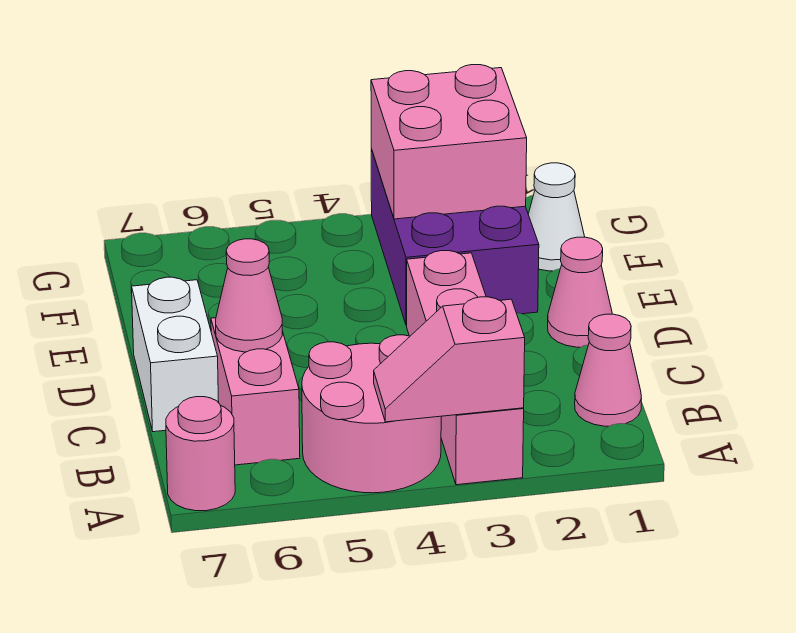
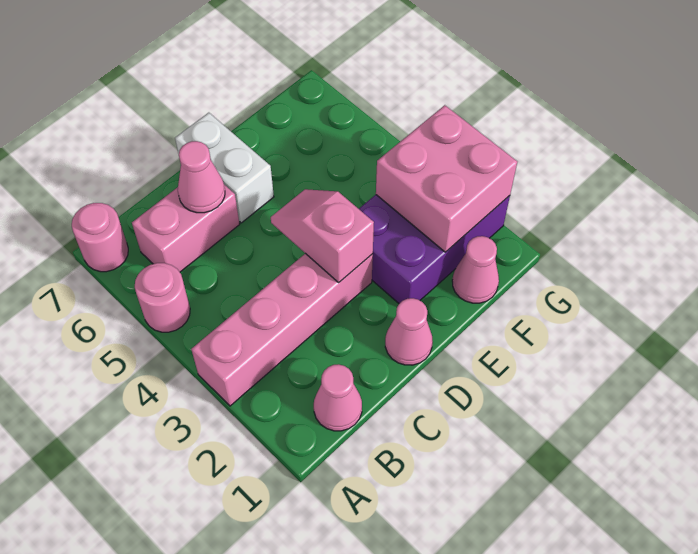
pink slope A3:A4 level 2 top 3 -> pink slope D3:D4 level 2 top 3
pink round brick A4:B5 level 1 -> pink round brick A5 level 1
white brick C7:D7 level 1 -> white brick D6:D7 level 1
white cone F1 level 1 -> pink cone F1 level 1

